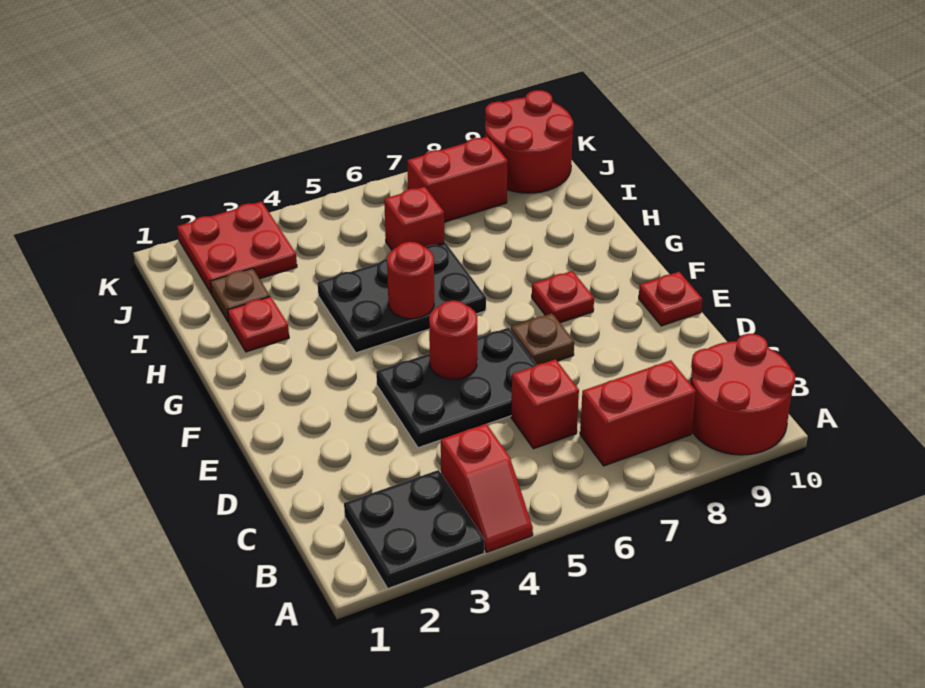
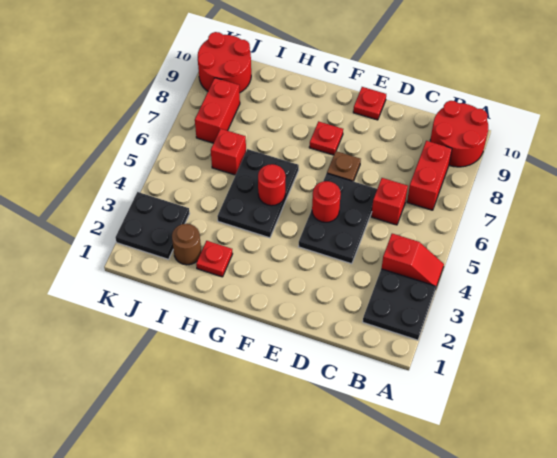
brown plate I2 level 1 -> brown round brick I2 level 1
red plate J2:K3 level 1 -> black plate J2:K3 level 1

